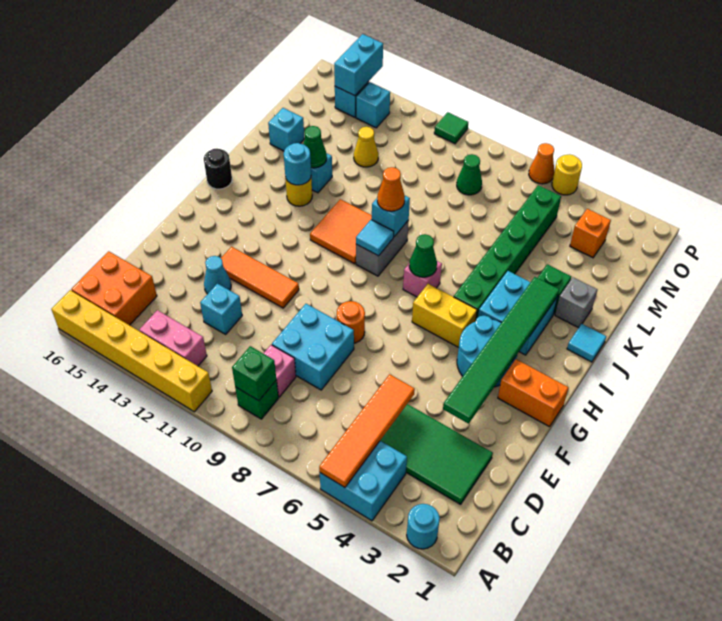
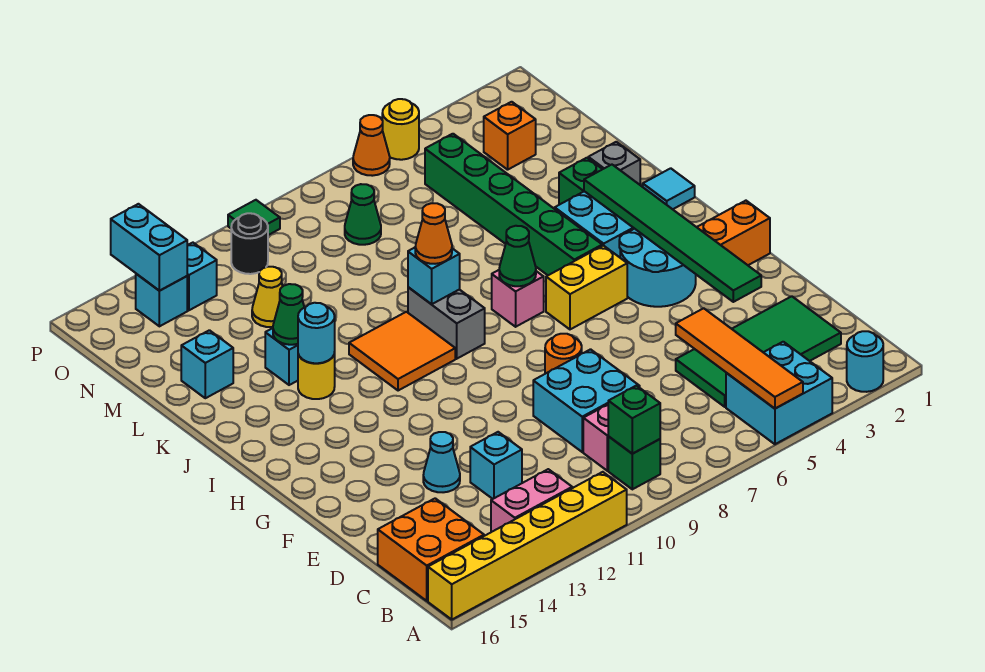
orange tile F11:F13 level 1 -> none
cyan tile I9 level 2 -> none
black round brick I16 level 1 -> black round brick O11 level 1

